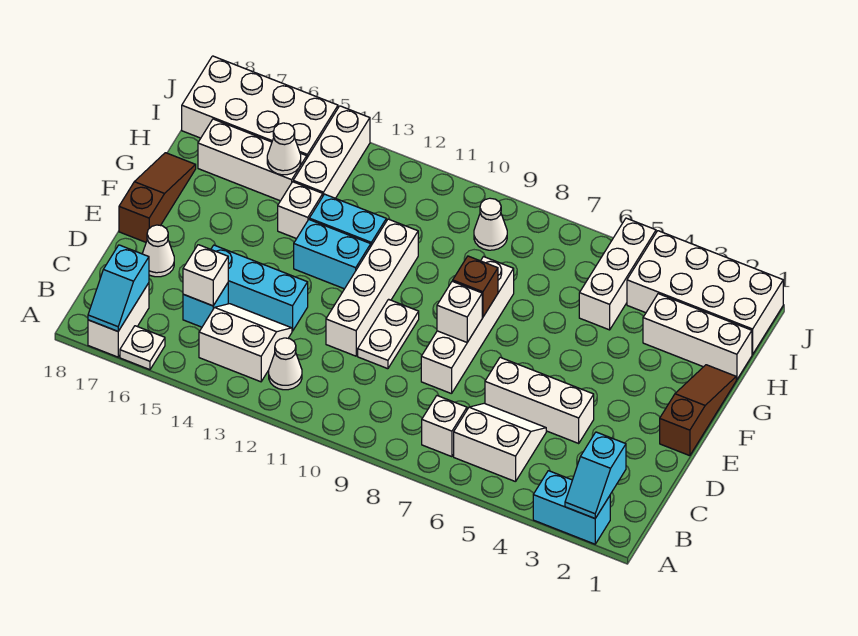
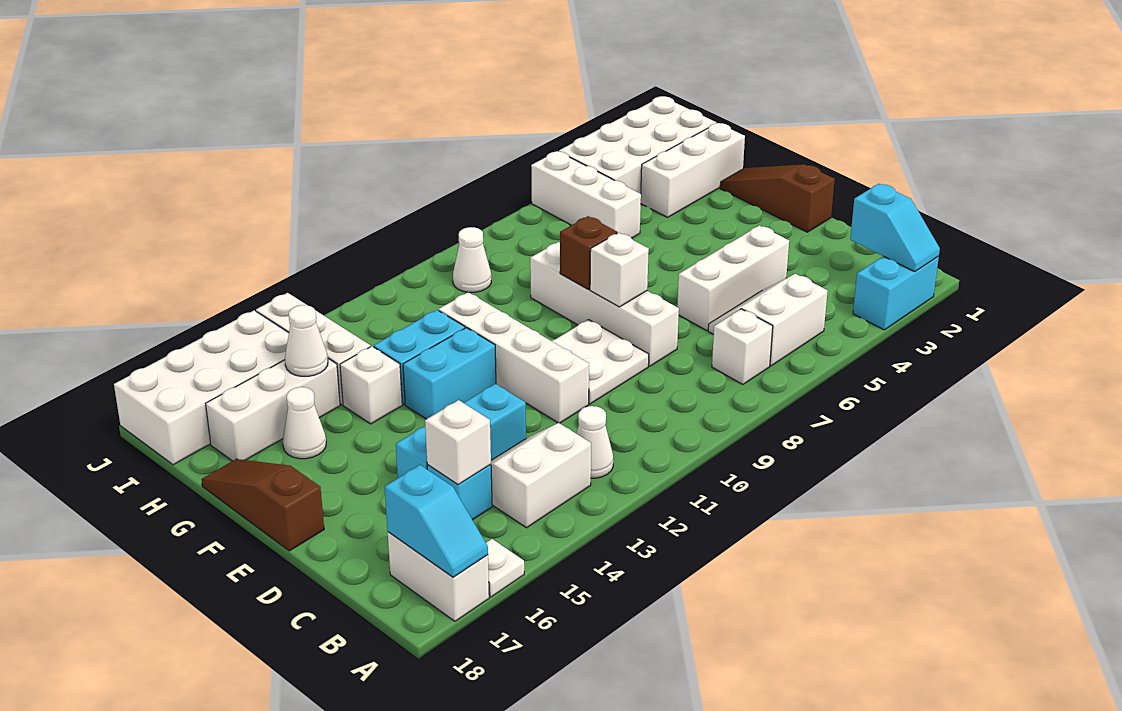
white plate D10:E10 level 1 -> white plate D9:E10 level 1
white cone D17 level 1 -> white cone G16 level 1

